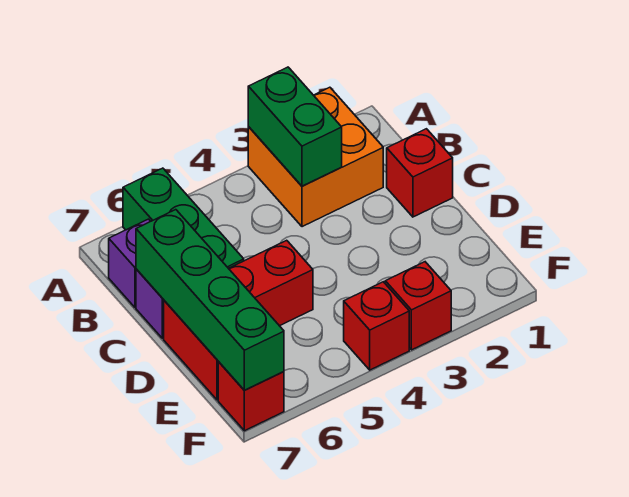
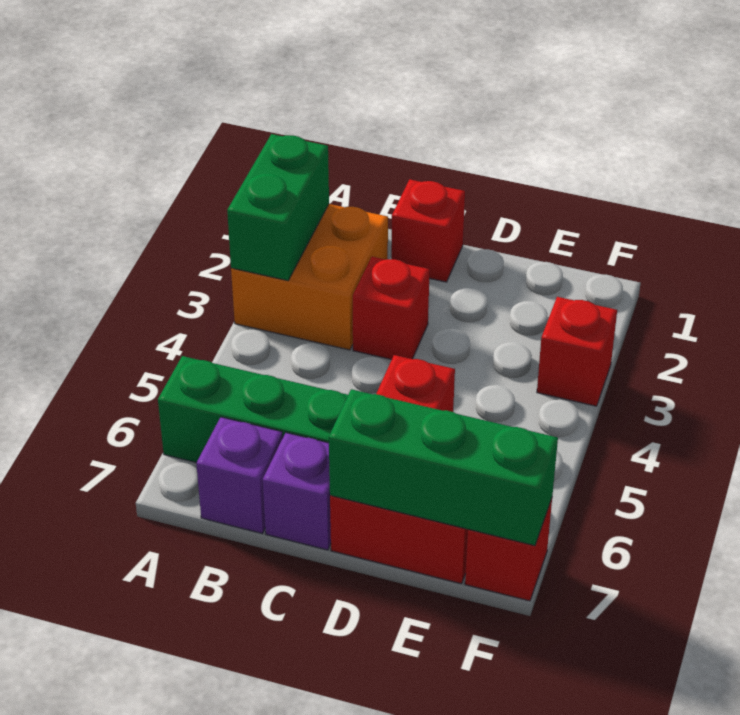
green brick A3:B3 level 2 -> green brick A2:A3 level 2
green brick C7:F7 level 2 -> green brick D7:F7 level 2
red brick F4 level 1 -> red brick C3 level 1

